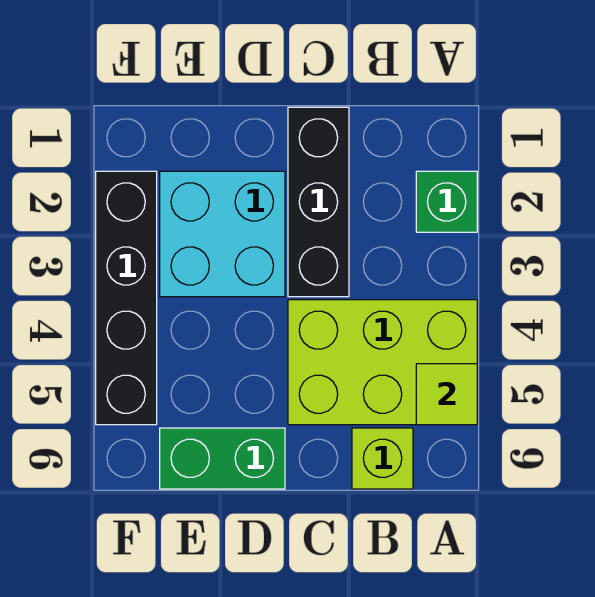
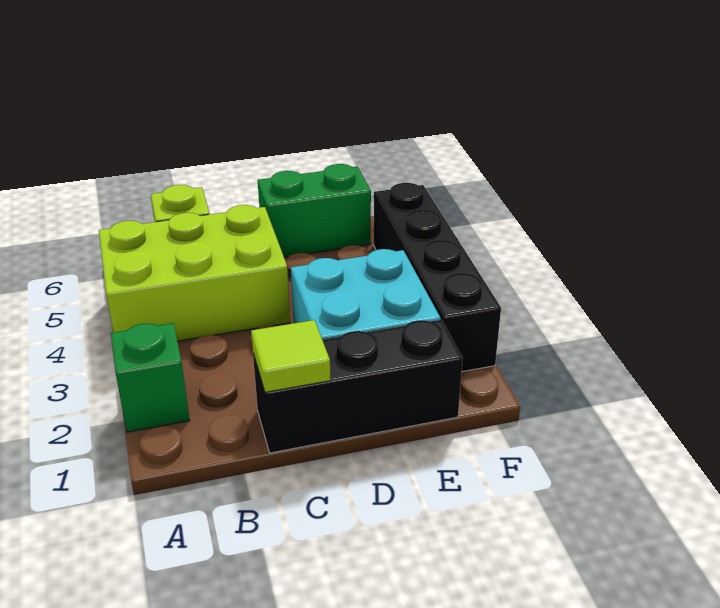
lime tile A5 level 2 -> lime tile C1 level 2
black brick C1:C3 level 1 -> black brick C1:E1 level 1

